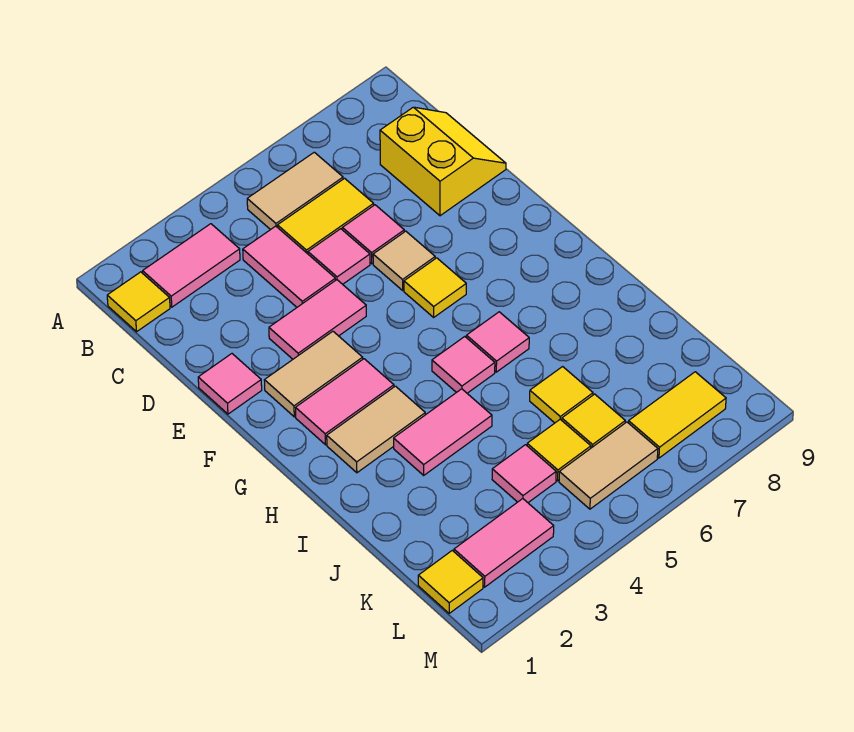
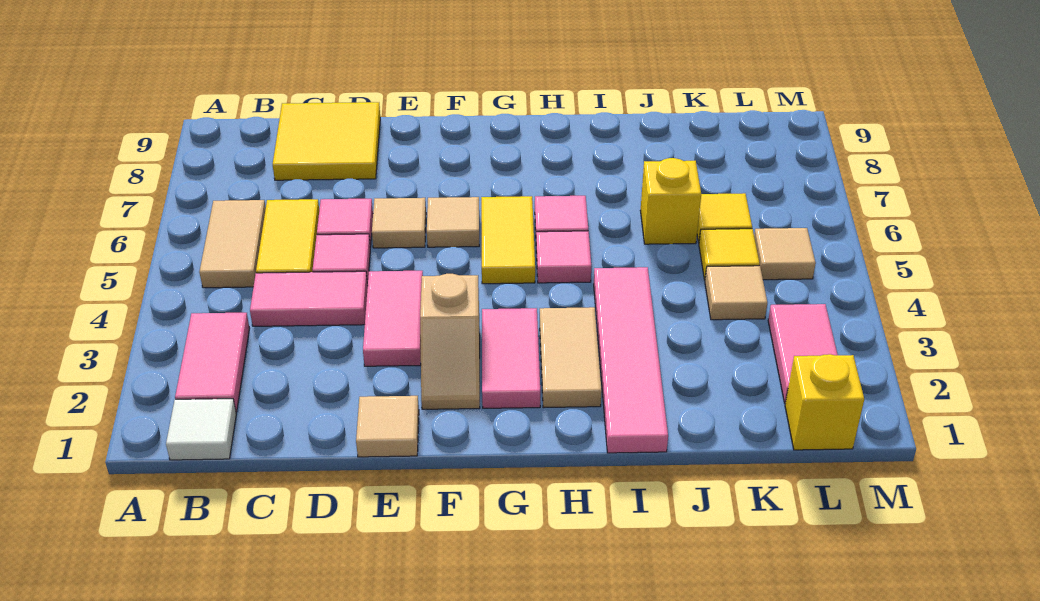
yellow tile B1 level 1 -> white tile B1 level 1
yellow slope C8:D9 level 1 top 8 -> yellow tile C8:D9 level 1
pink tile E1 level 1 -> tan tile E1 level 1
tan tile F2:F3 level 1 -> tan slope F2:F3 level 1 top 3
yellow tile F6 level 1 -> tan tile F6 level 1
pink tile I3:I4 level 1 -> pink tile I1:I4 level 1
yellow tile J6 level 1 -> yellow brick J6 level 1
pink tile K4 level 1 -> tan tile K4 level 1
yellow tile L1 level 1 -> yellow brick L1 level 1
tan tile L5:L6 level 1 -> tan tile L5 level 1
yellow tile L7:L8 level 1 -> yellow tile G5:G6 level 1

